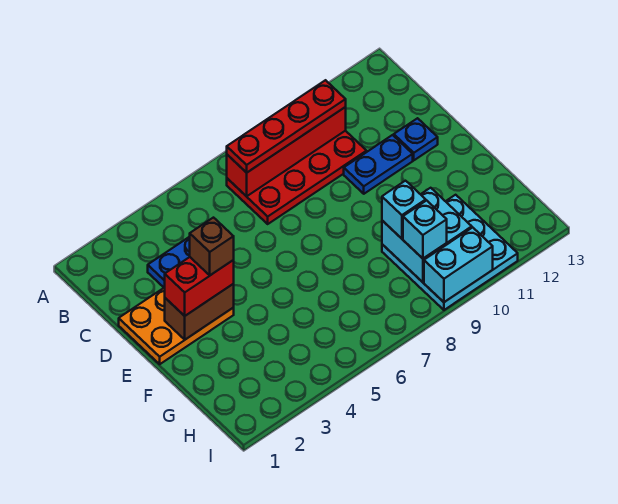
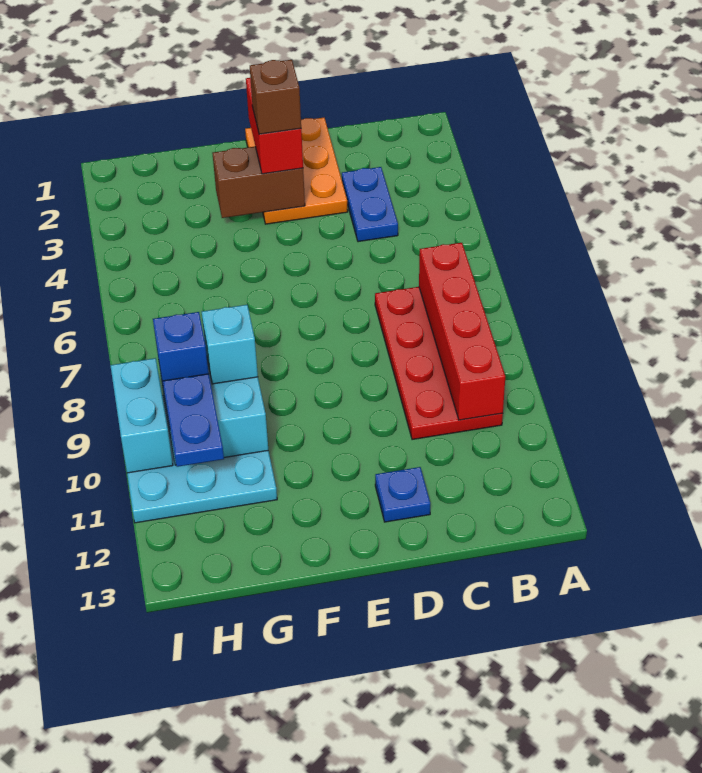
red plate B7:B10 level 3 -> none
blue plate D10:D11 level 1 -> blue plate H10:H11 level 3
brown brick E2:E3 level 2 -> brown brick E3:F3 level 2
cyan brick H9 level 3 -> blue brick H9 level 3

